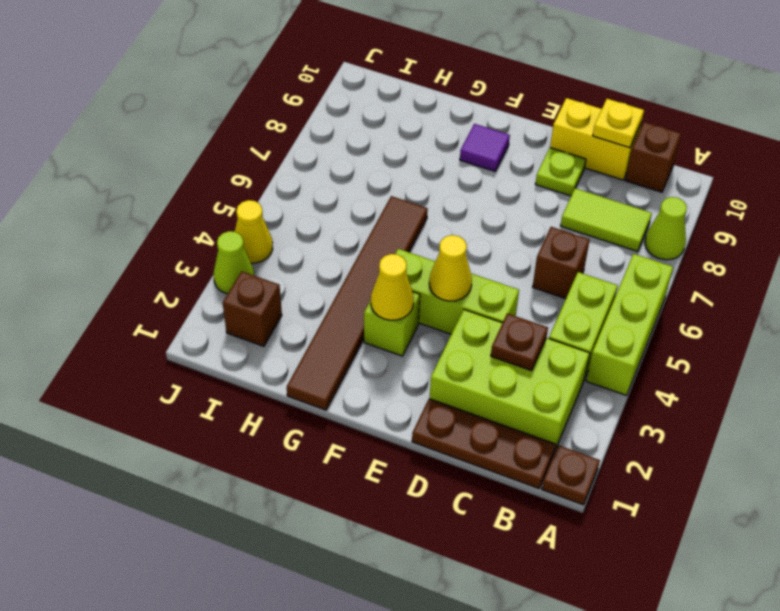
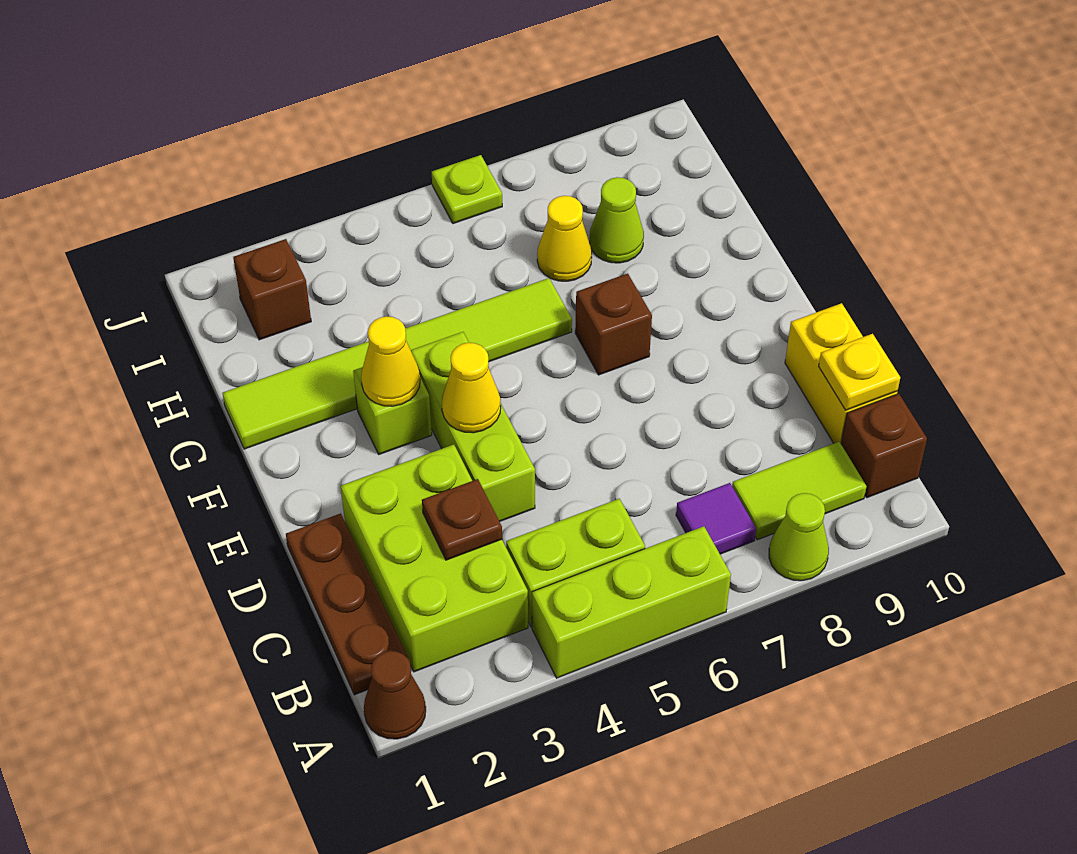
brown plate A1 level 1 -> brown cone A1 level 1
lime tile B8:C8 level 1 -> lime tile B8:B9 level 1
brown brick C6 level 1 -> brown brick F7 level 1
lime plate D9 level 1 -> lime plate J6 level 1
purple tile F9 level 1 -> purple tile B7 level 1
brown tile G1:G6 level 1 -> lime tile G1:G6 level 1
lime cone J3 level 1 -> lime cone H8 level 1
yellow cone J4 level 1 -> yellow cone H7 level 1

